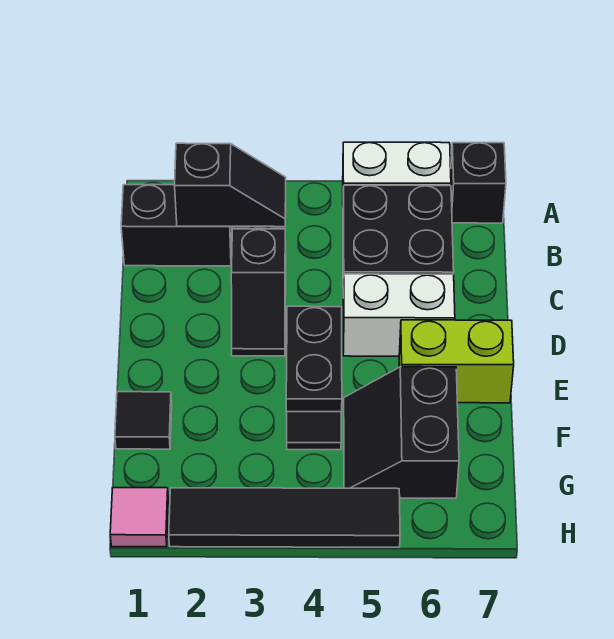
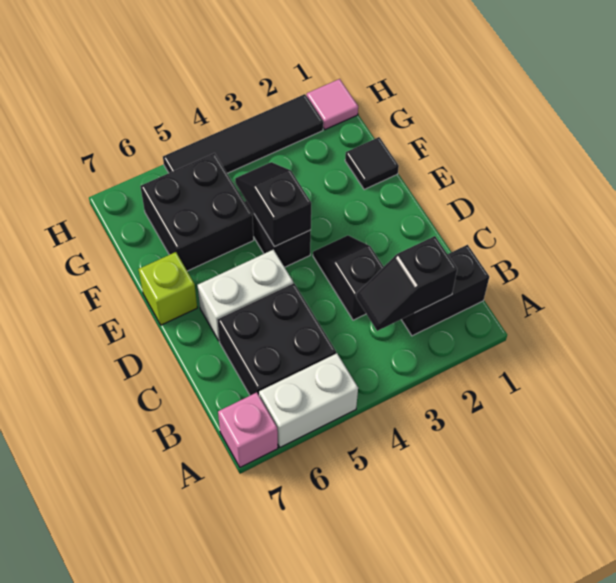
black brick A7 level 1 -> pink brick A7 level 1
black plate E4:F4 level 2 -> black slope E4:F4 level 2 top E
lime brick E6:E7 level 1 -> lime brick E7 level 1
black slope F5:G6 level 1 top 6 -> black brick F5:G6 level 1

